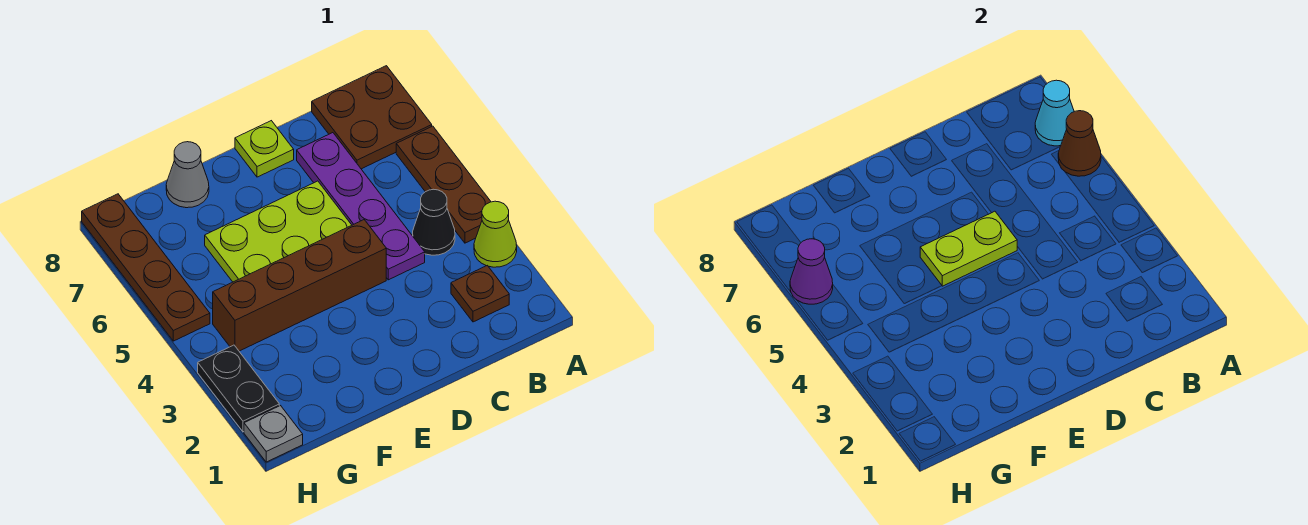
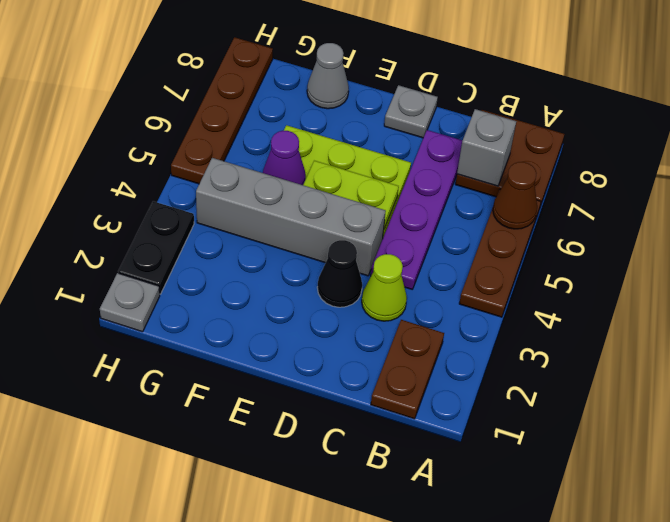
lime cone A3 level 1 -> lime cone C3 level 1
cyan cone A7 level 2 -> none
brown plate B2 level 1 -> brown plate B1:B2 level 1
black cone B4 level 1 -> black cone D3 level 1
none -> grey brick B7 level 2
brown brick D4:G4 level 1 -> grey brick D4:G4 level 1
lime plate D8 level 1 -> grey plate D8 level 1
purple cone H6 level 2 -> purple cone F5 level 2

